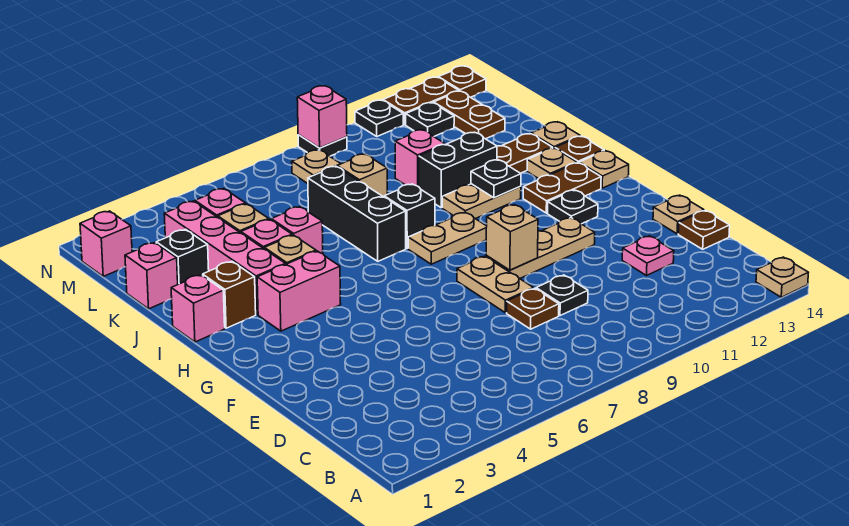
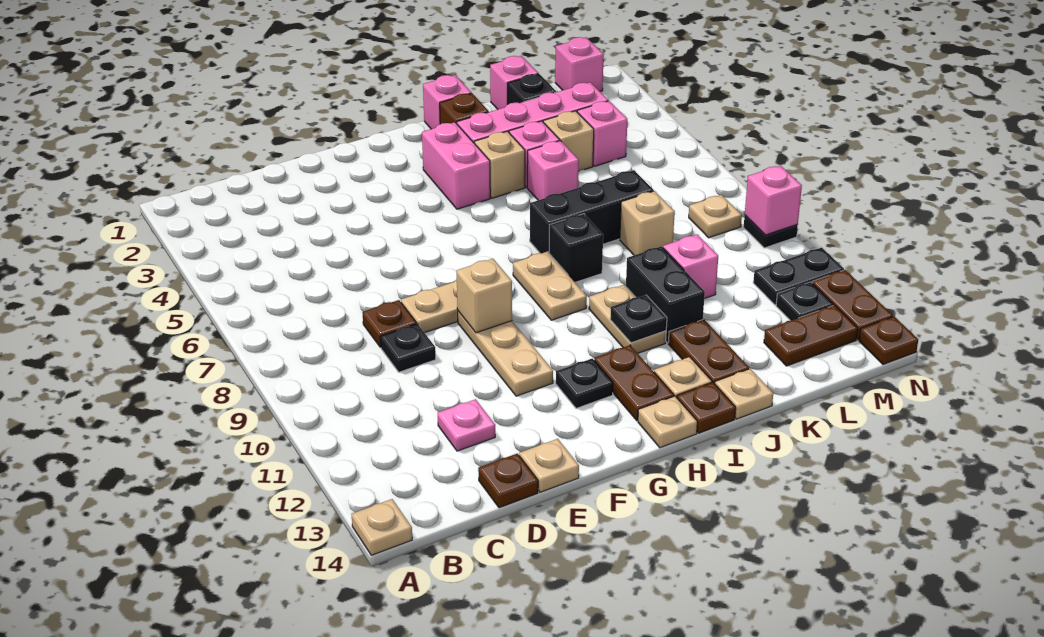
black plate N11 level 1 -> black plate M11:N11 level 1

